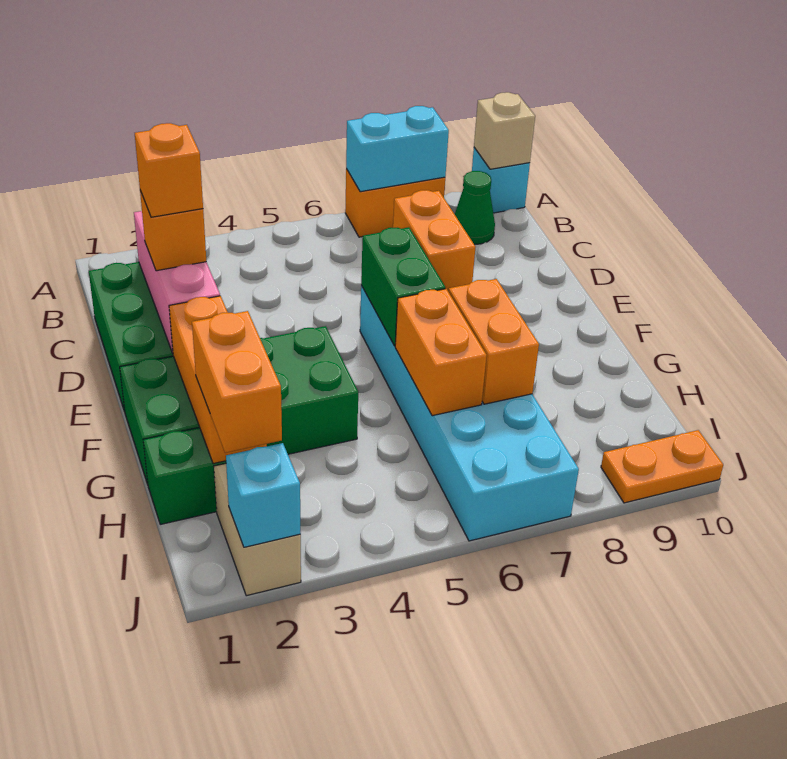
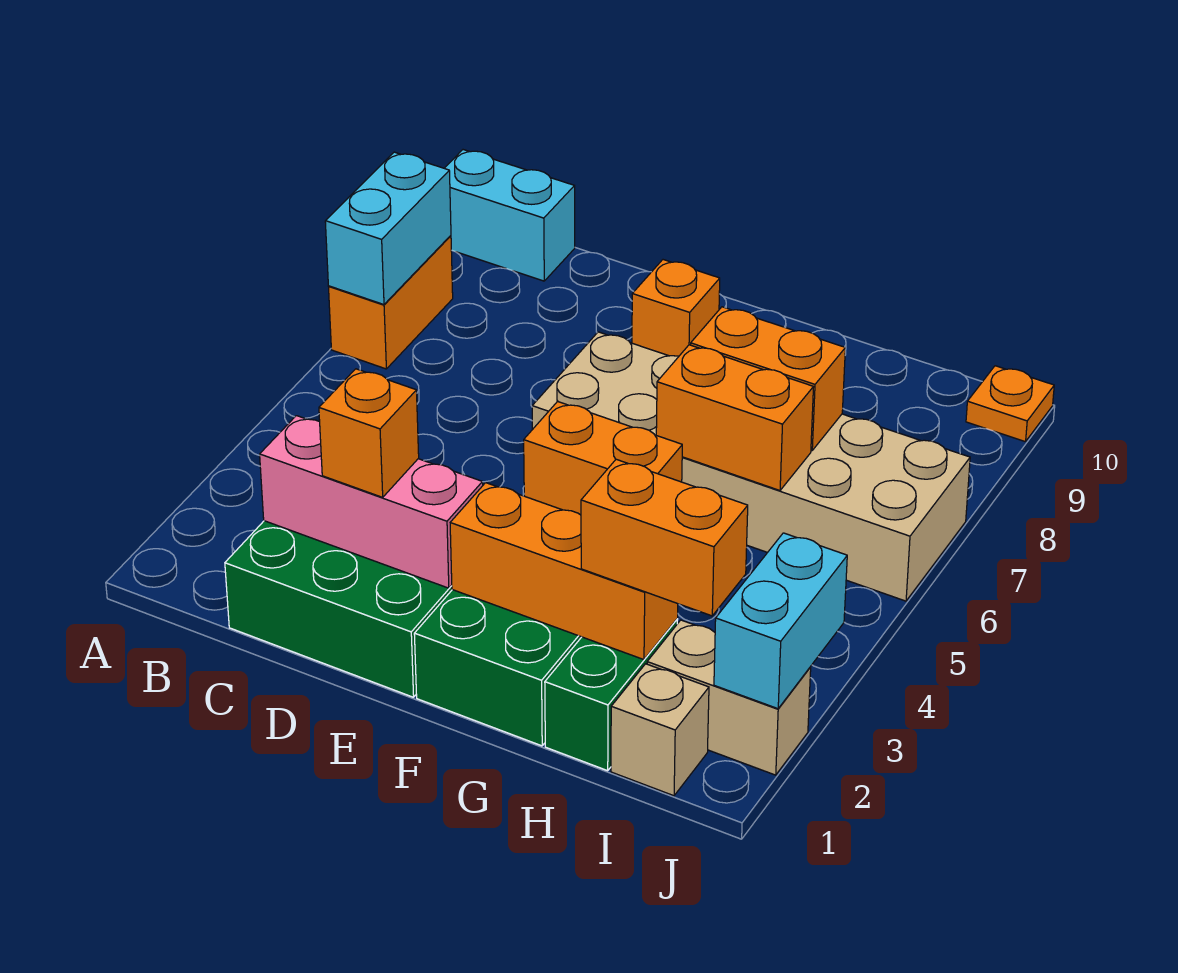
cyan brick A10 level 1 -> cyan brick A10:B10 level 1
tan brick A10 level 2 -> tan brick I1 level 1
green cone B9 level 1 -> none
orange brick D2 level 4 -> orange brick E9 level 1
orange brick D7:E7 level 2 -> orange brick F4:G4 level 2
cyan brick E6:J7 level 1 -> tan brick E6:J7 level 1
green brick E6:F6 level 2 -> none
cyan brick J2 level 2 -> cyan brick J2:J3 level 2
orange plate J9:J10 level 1 -> orange plate J10 level 1

